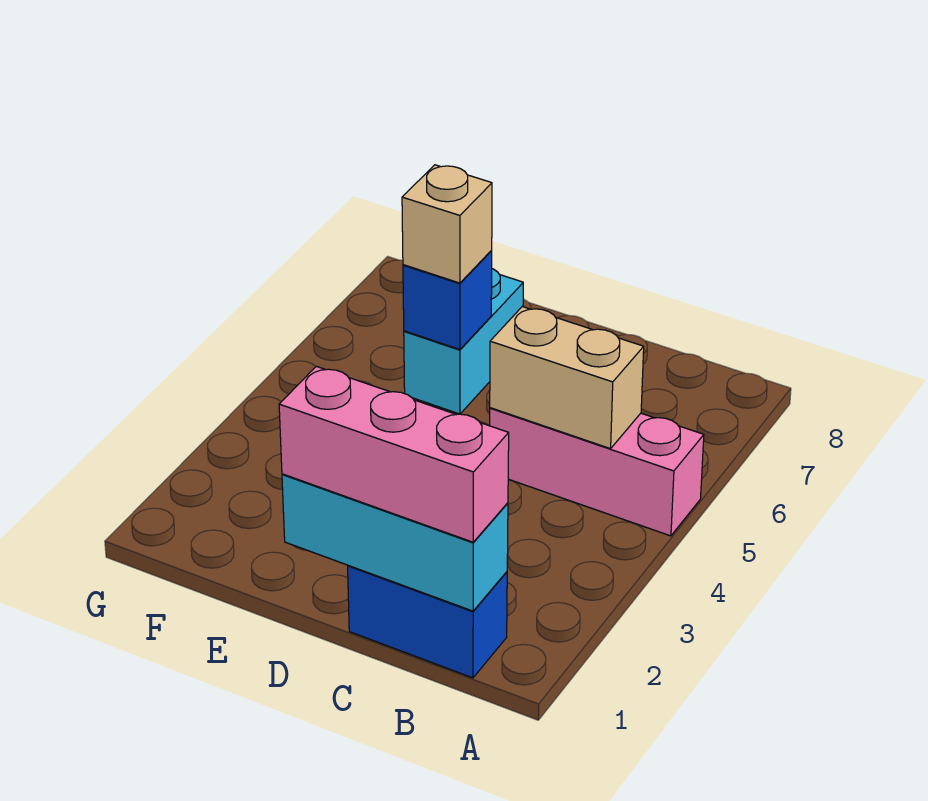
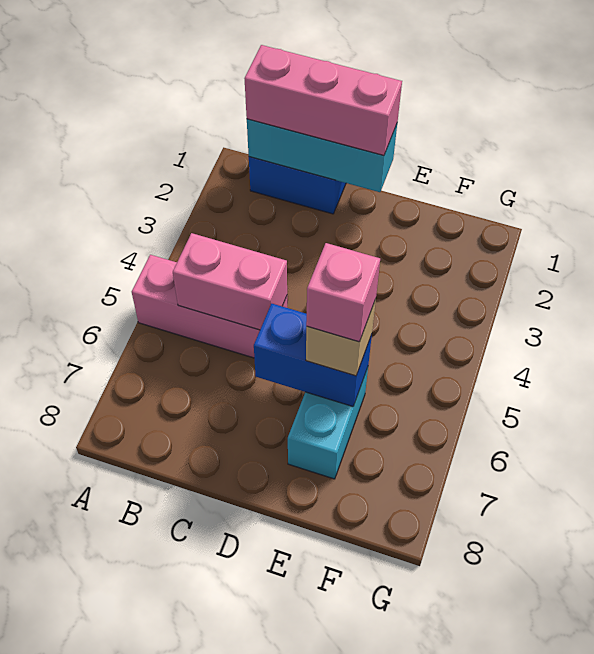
tan brick B5:C5 level 2 -> pink brick B5:C5 level 2
blue brick E6 level 2 -> blue brick D6:E6 level 2
none -> pink brick E6 level 4

